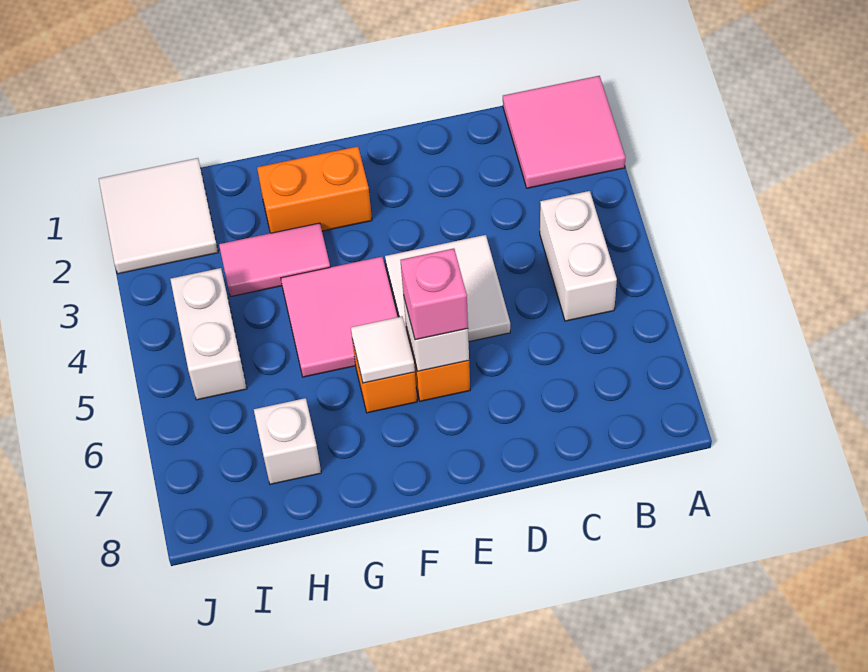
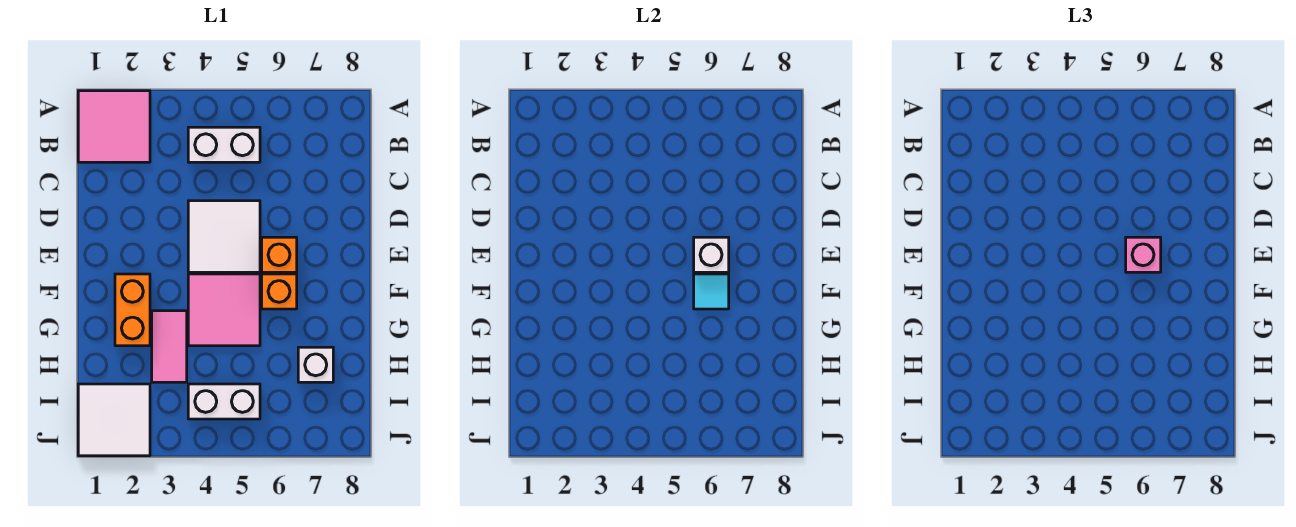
white tile F6 level 2 -> cyan tile F6 level 2

